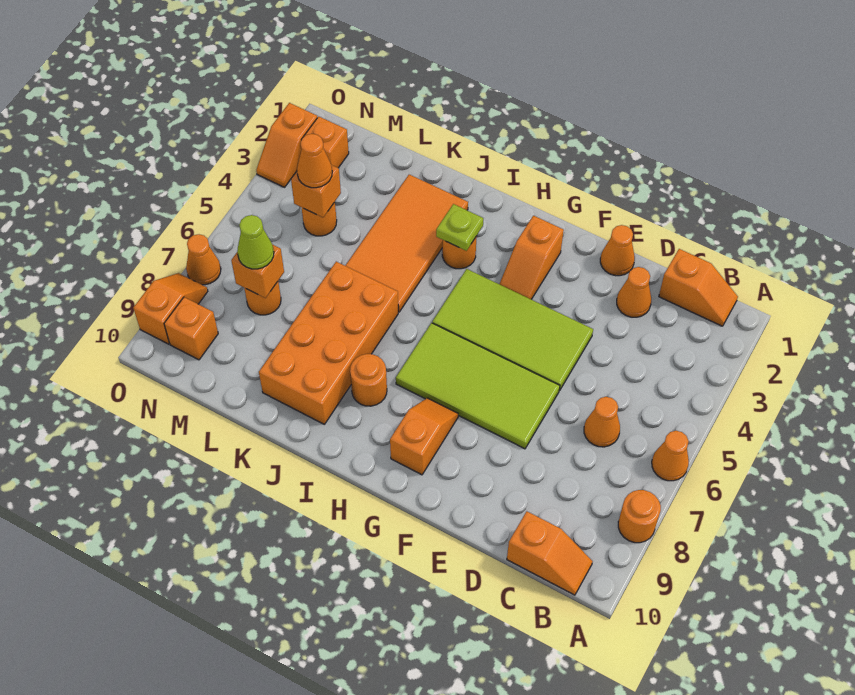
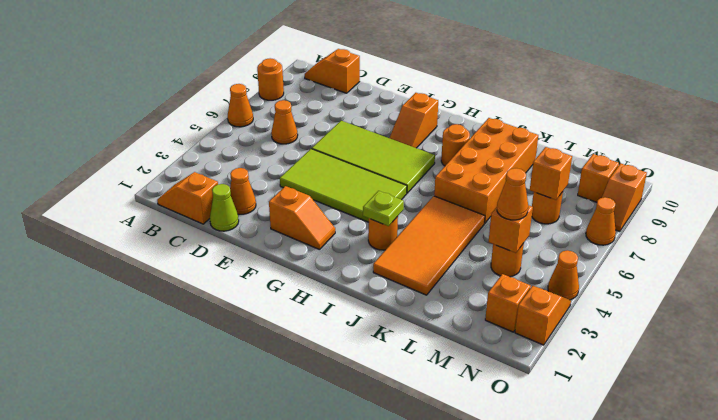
orange cone E1 level 1 -> orange cone O4 level 1
orange slope G2:G3 level 1 top 2 -> orange slope F2:G2 level 1 top F
lime cone M7 level 3 -> lime cone D1 level 1

